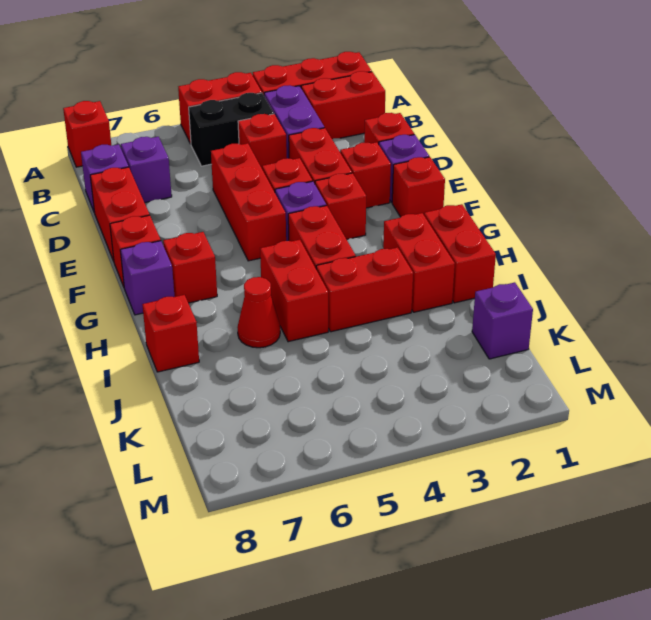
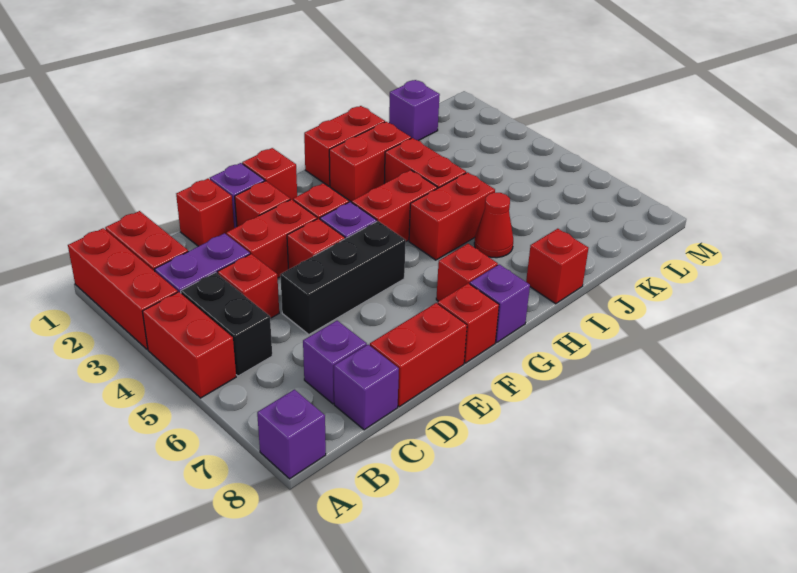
red brick A8 level 1 -> purple brick A8 level 1
red brick D5:F5 level 1 -> black brick D5:F5 level 1

